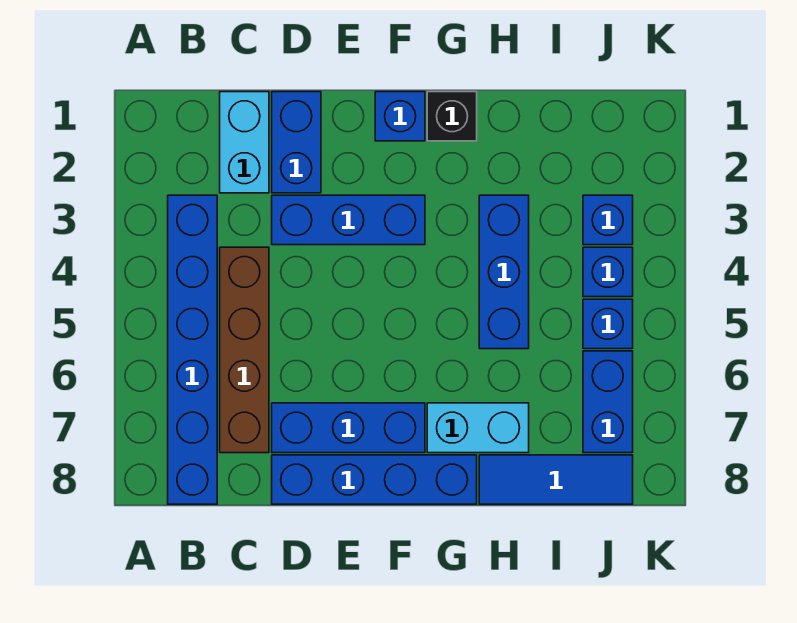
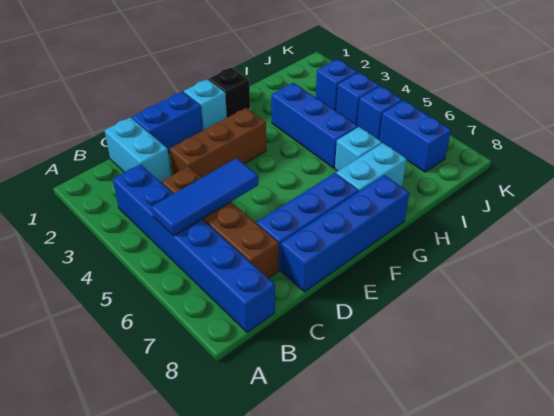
blue brick D1:D2 level 1 -> blue brick D1:E1 level 1
blue brick D3:F3 level 1 -> brown brick D3:F3 level 1
blue brick F1 level 1 -> cyan brick F1 level 1
none -> cyan brick H6 level 1
blue tile H8:J8 level 1 -> blue tile B5:D5 level 2

